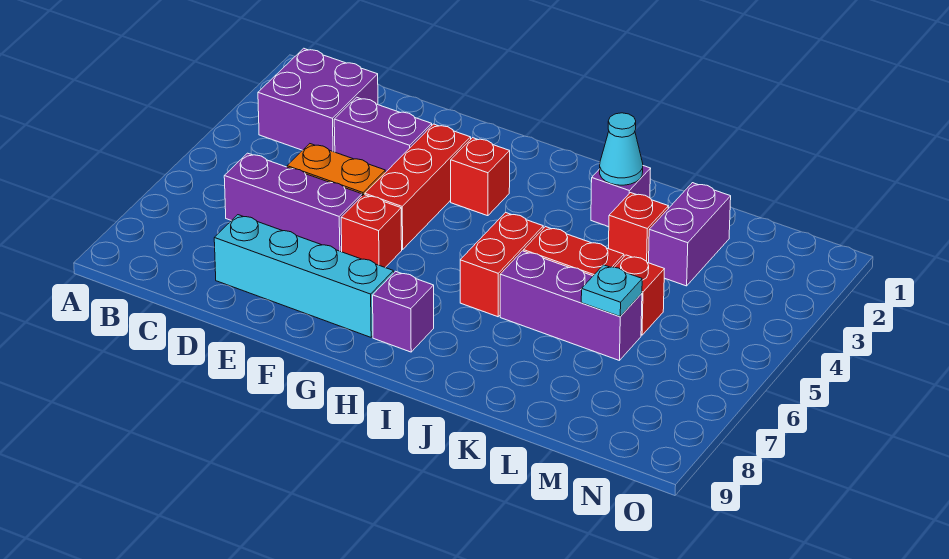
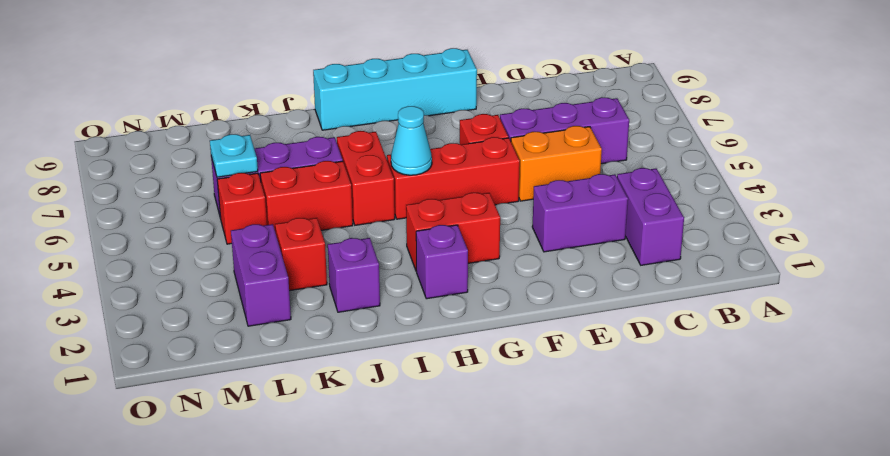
purple brick B2:C3 level 1 -> purple brick C2:C3 level 1
cyan brick D8:G8 level 1 -> cyan brick F9:I9 level 1
red brick F3:F5 level 1 -> red brick F5:H5 level 1
red brick G3 level 1 -> red brick G3:H3 level 1
purple brick H8 level 1 -> purple brick H2 level 1
cyan cone J2 level 2 -> cyan cone H5 level 2

